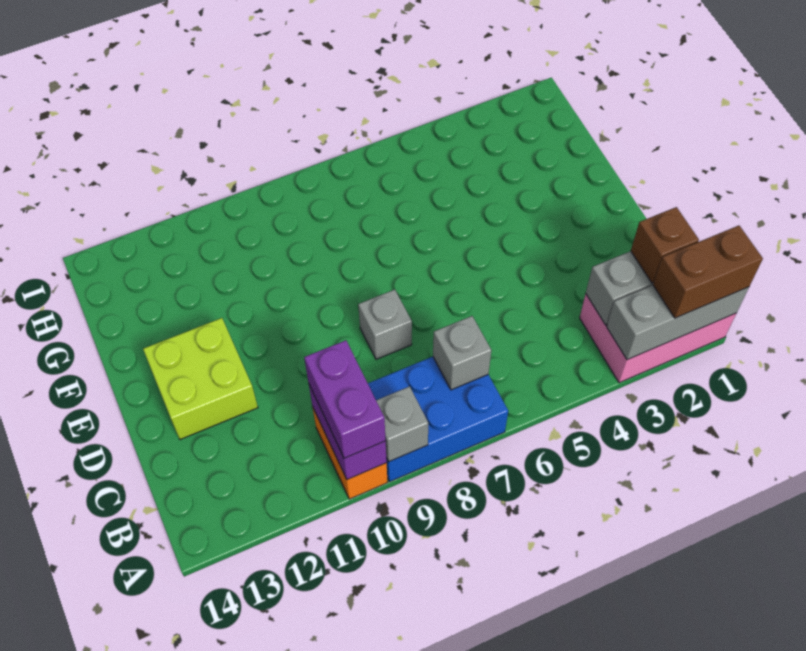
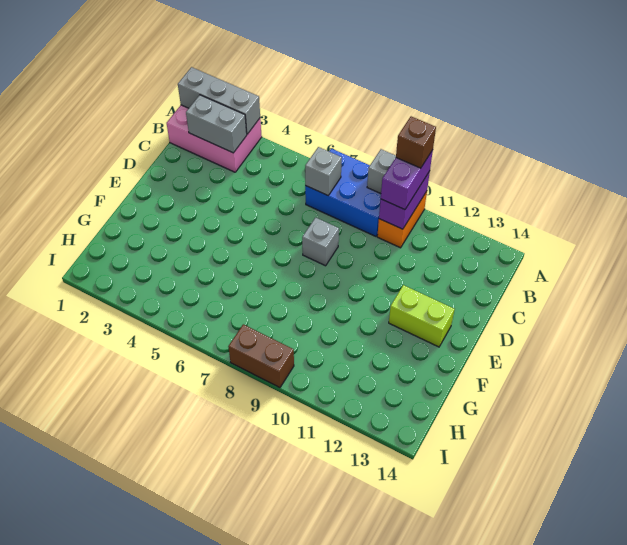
brown brick A1:A2 level 3 -> brown brick I8:I9 level 1
brown brick B2 level 3 -> brown brick A10 level 4
lime brick D12:E13 level 1 -> lime brick E12:E13 level 1

